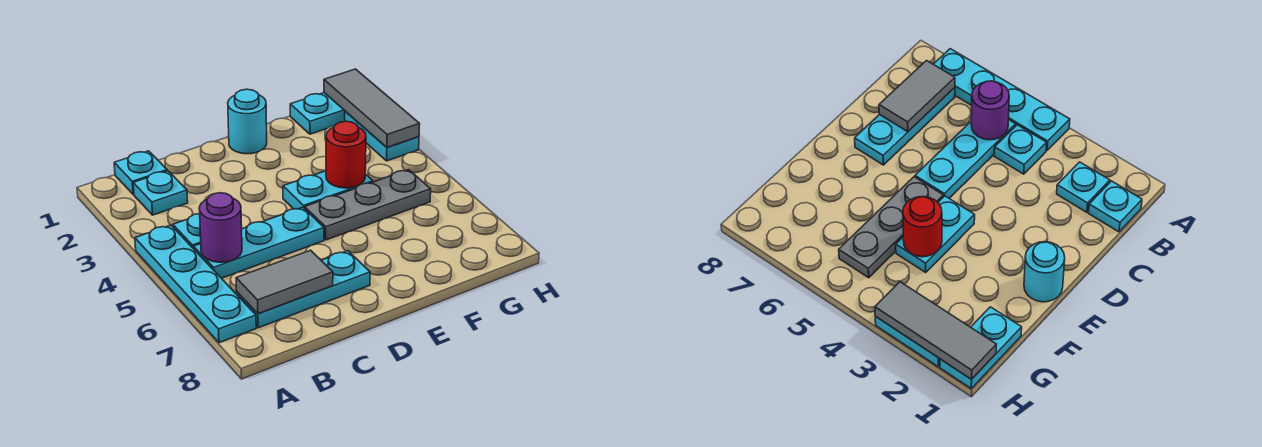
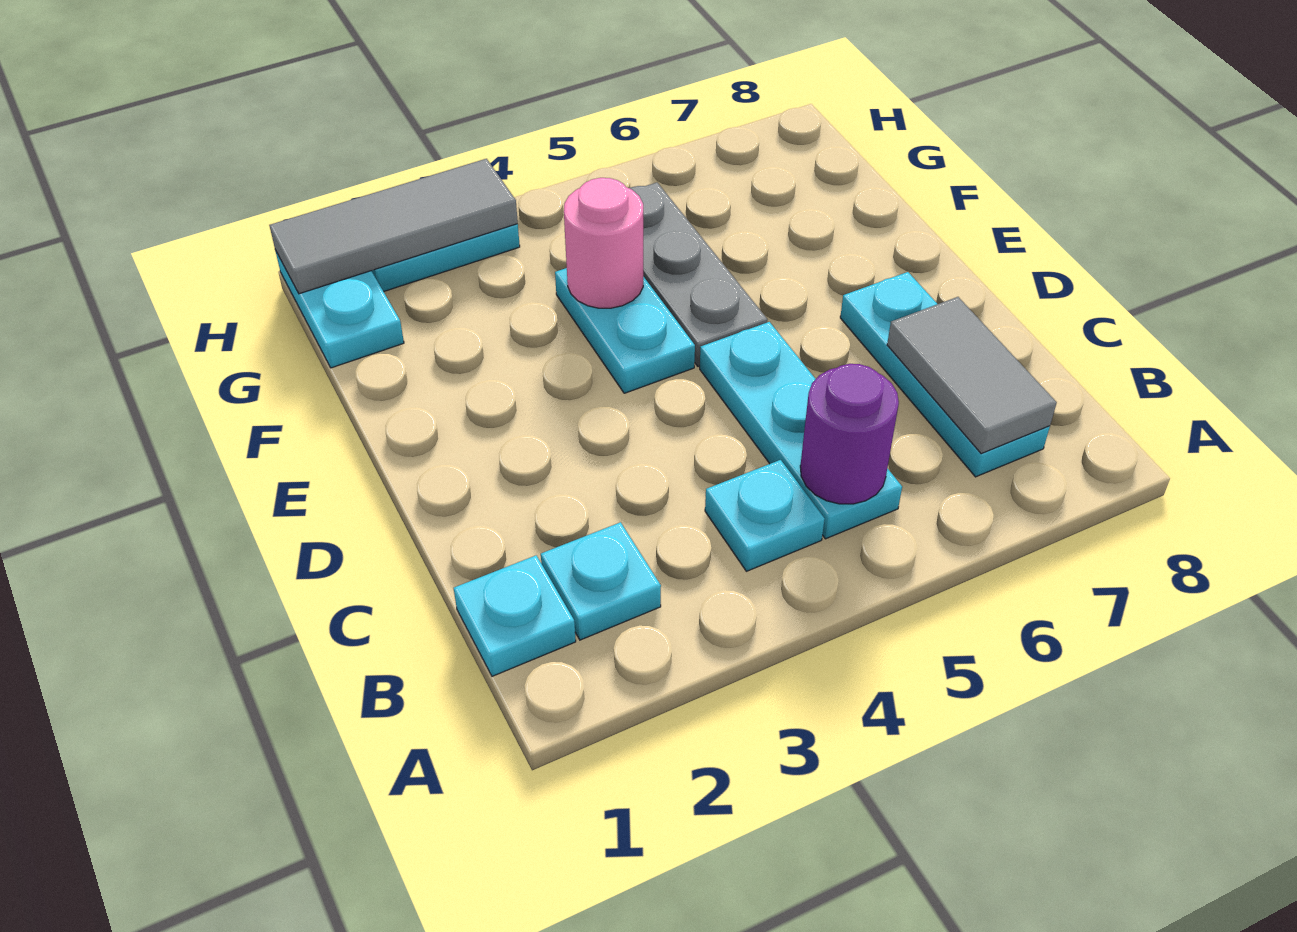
cyan plate A4:A7 level 1 -> none
cyan round brick E1 level 1 -> none
red round brick F4 level 2 -> pink round brick F4 level 2

